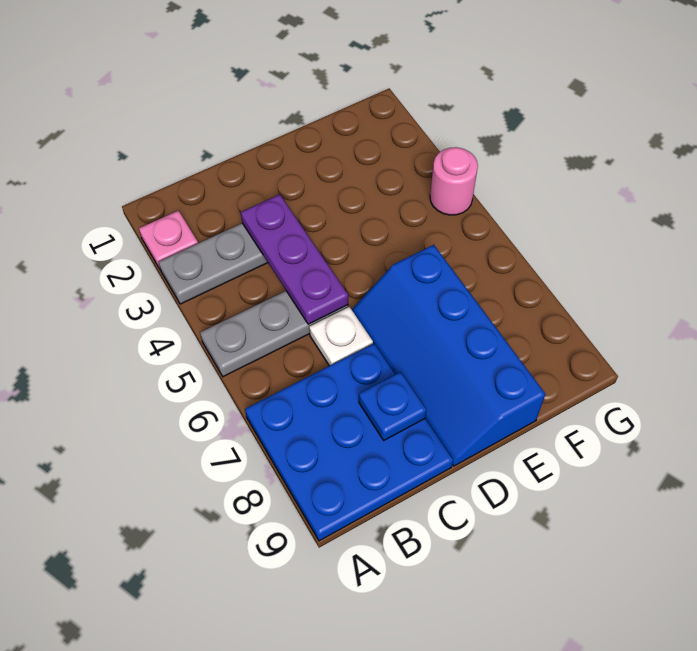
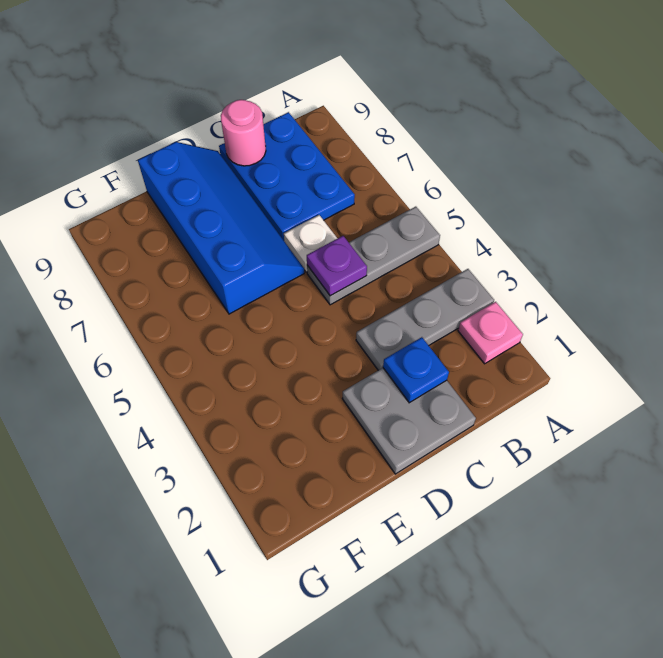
blue plate A7:C9 level 1 -> blue plate B7:C9 level 1
none -> grey plate C1:D2 level 1
purple plate C3:C5 level 2 -> purple plate C5 level 2
blue plate C8 level 2 -> blue plate C2 level 2
pink round brick G4 level 1 -> pink round brick C9 level 2

